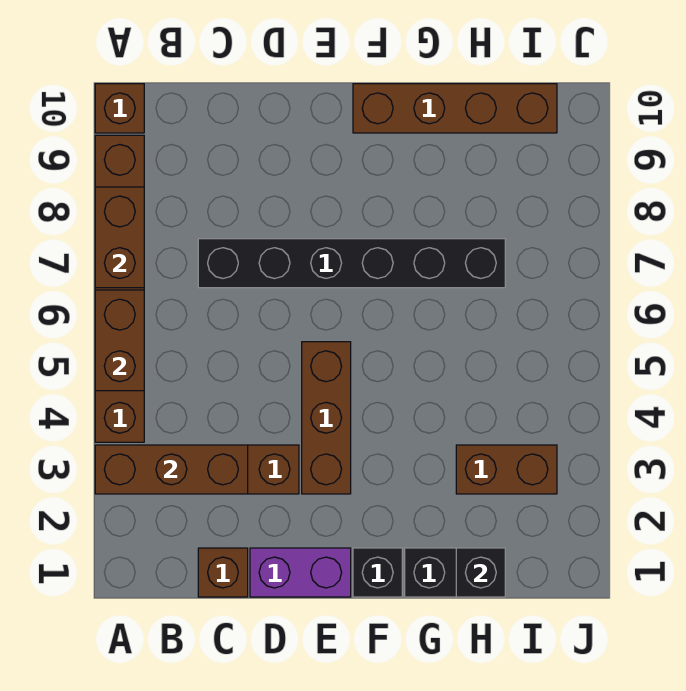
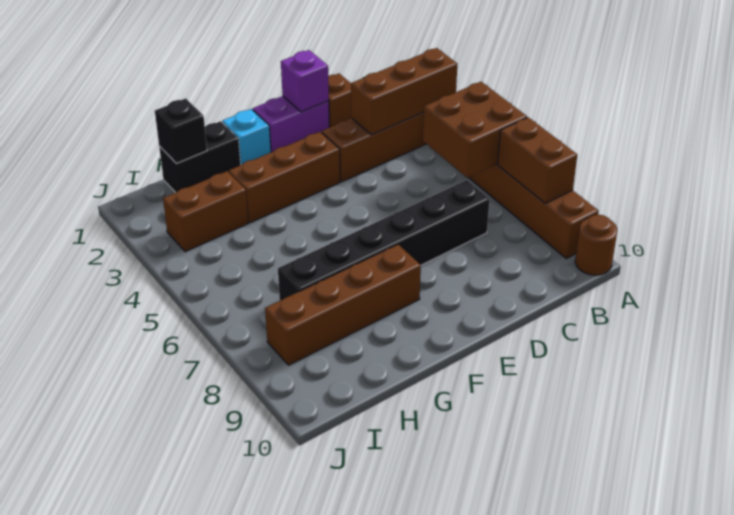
brown brick A5:A6 level 2 -> brown brick A5:B6 level 2
brown brick A10 level 1 -> brown round brick A10 level 1
none -> purple brick D1 level 2
brown brick E3:E5 level 1 -> brown brick E3:G3 level 1
black brick F1 level 1 -> cyan brick F1 level 1
brown brick F10:I10 level 1 -> brown brick F8:I8 level 1

